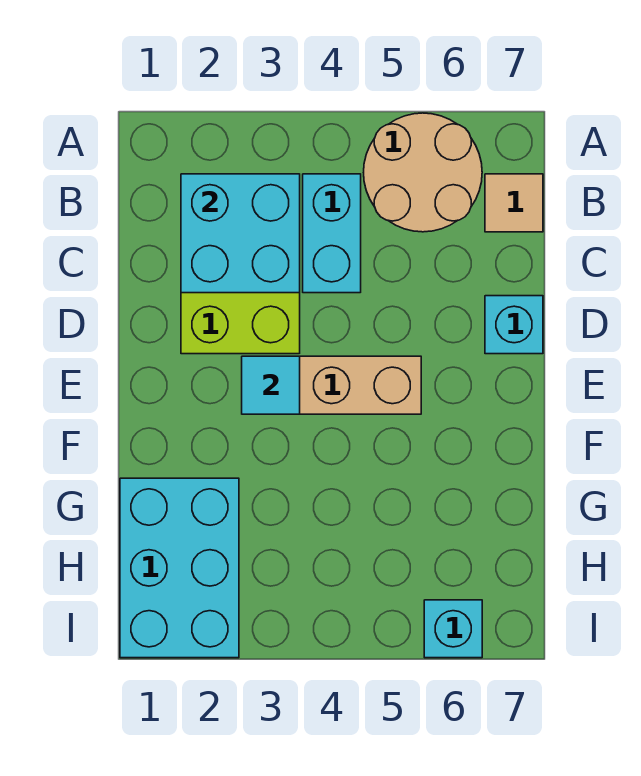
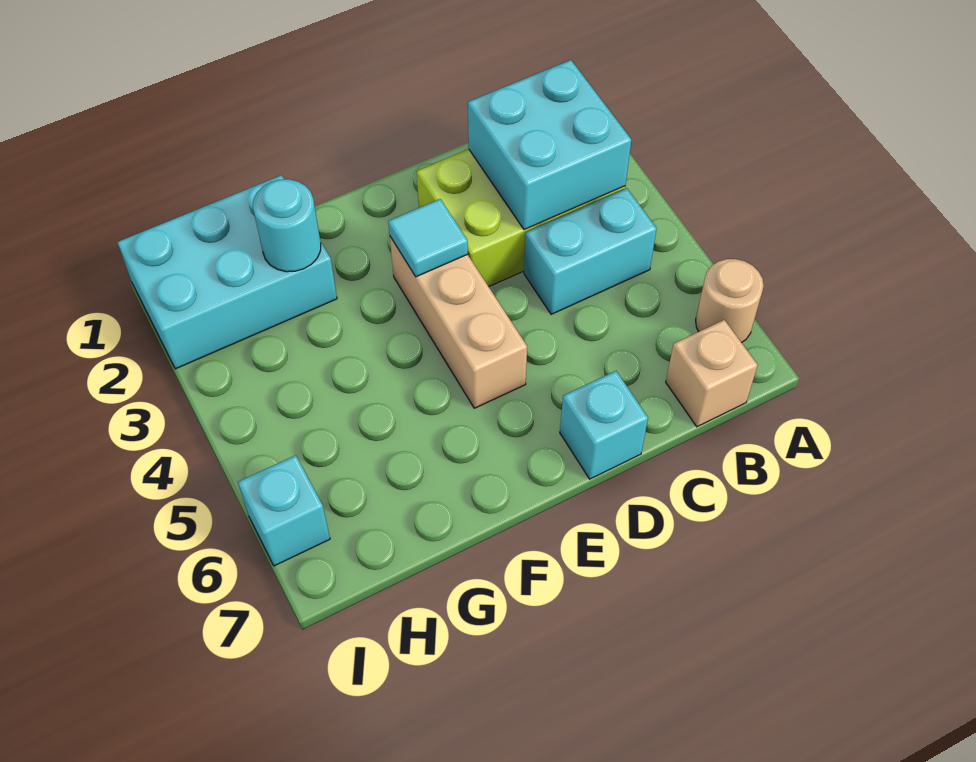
tan round brick A5:B6 level 1 -> tan round brick A6 level 1
tan tile B7 level 1 -> tan brick B7 level 1
none -> cyan round brick G2 level 2

